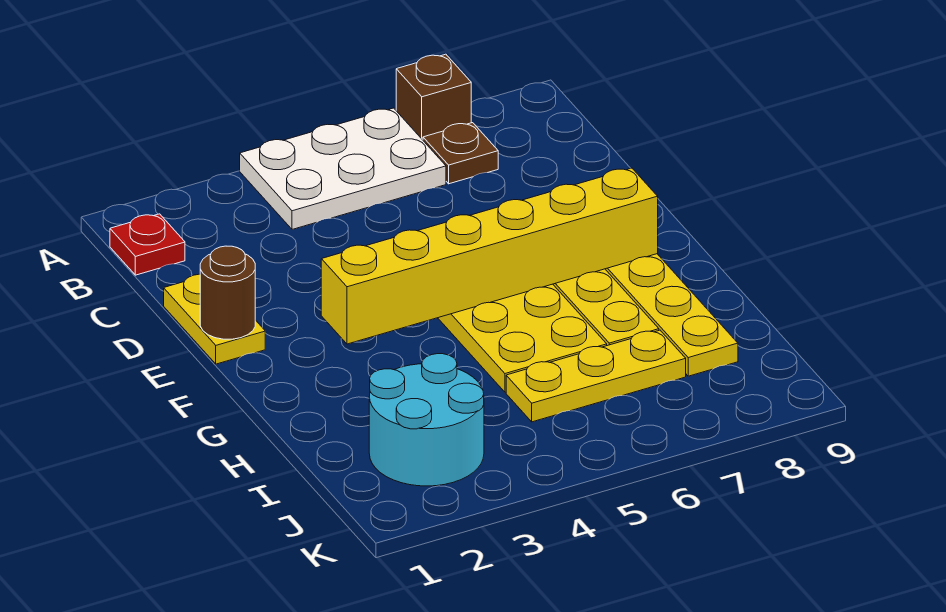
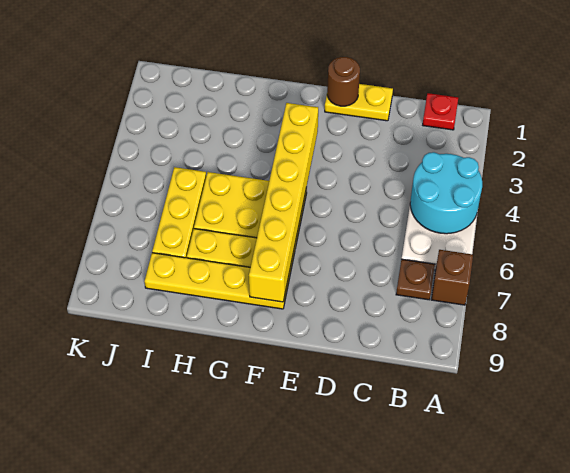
cyan round brick I2:J3 level 1 -> cyan round brick A4:B5 level 2

